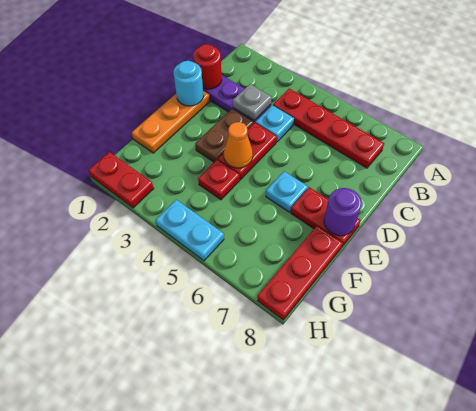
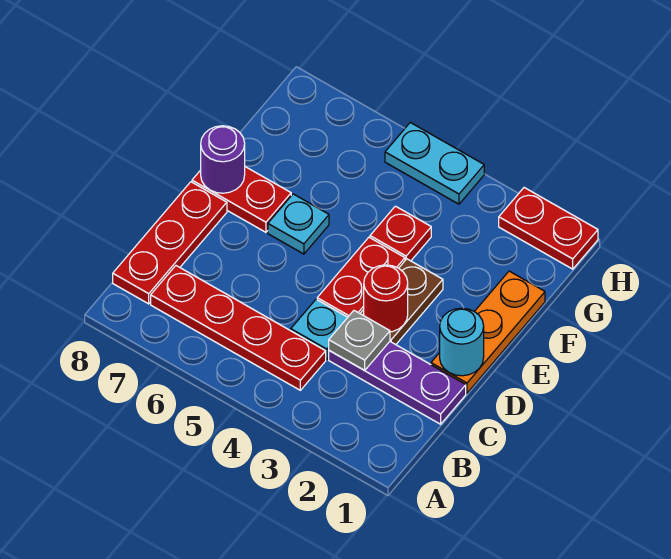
red round brick C1 level 2 -> red round brick D3 level 2
orange cone E4 level 2 -> none
red plate F8:H8 level 1 -> red plate B8:D8 level 1

